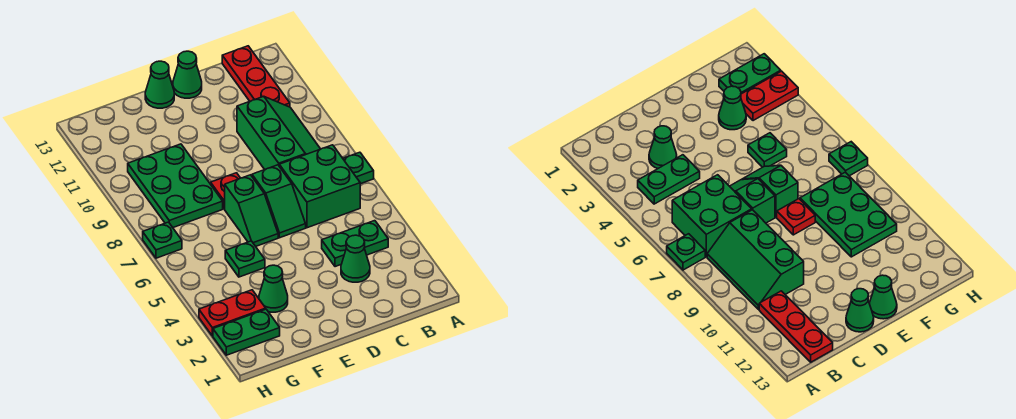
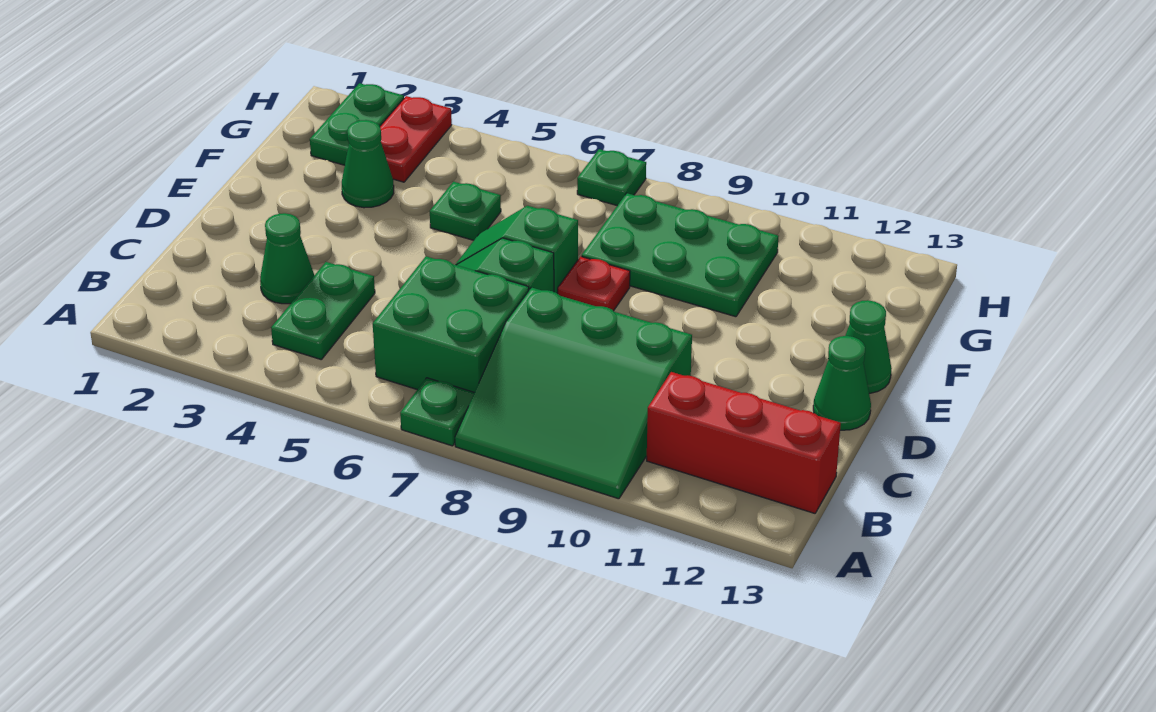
green slope B8:C10 level 1 top C -> green slope A8:C10 level 1 top C
red plate B11:B13 level 1 -> red brick B11:B13 level 1

